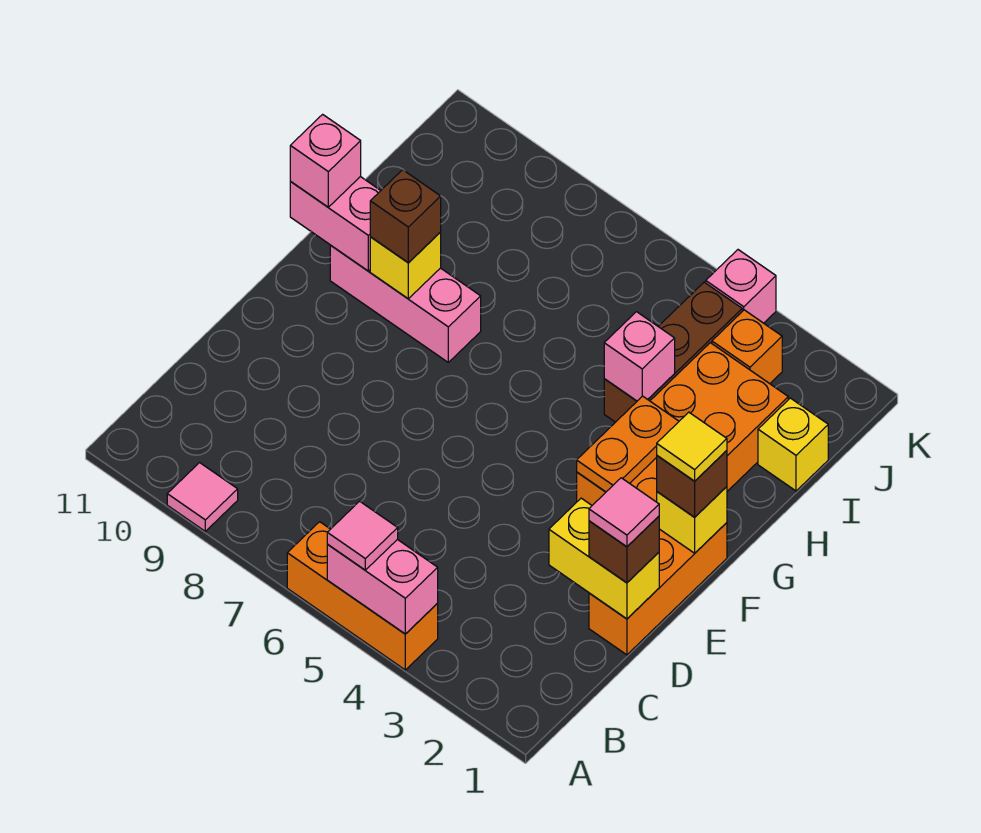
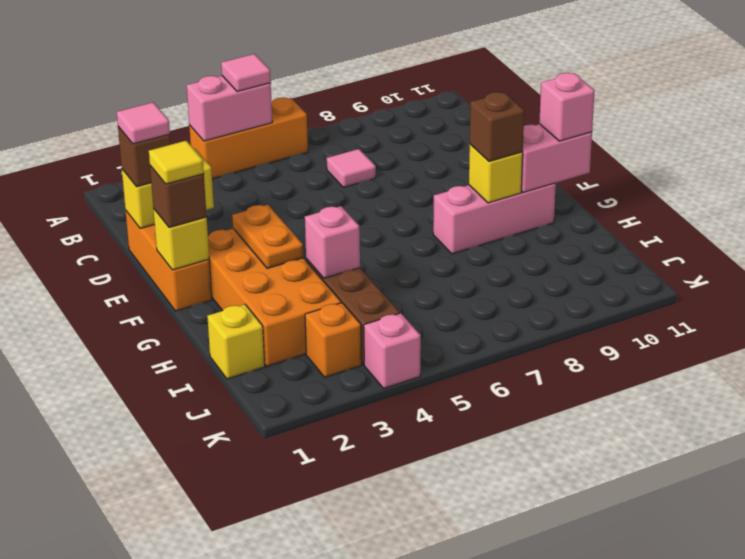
pink tile A9 level 1 -> pink tile C7 level 1

